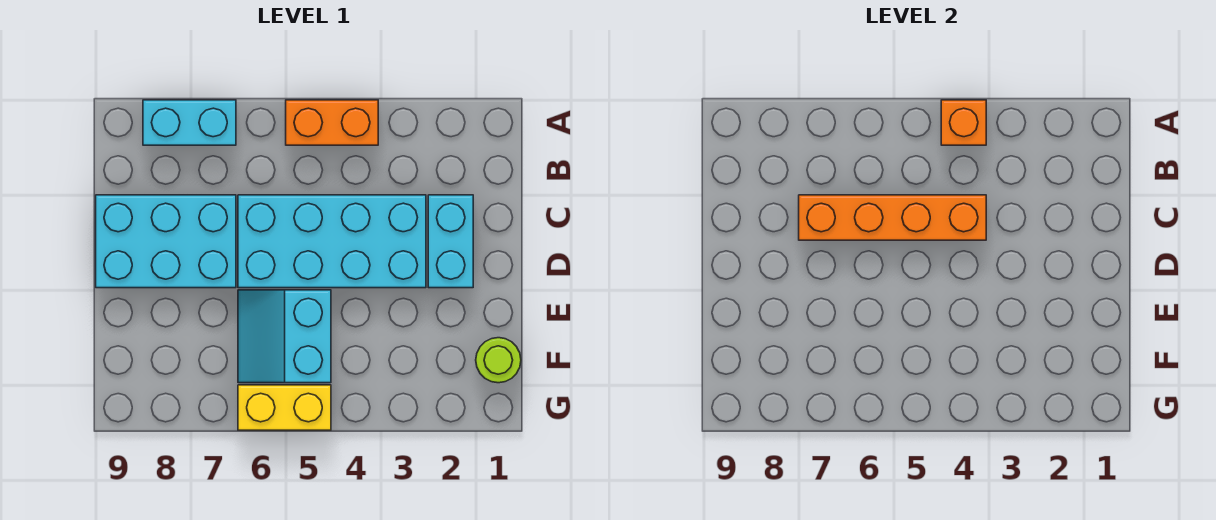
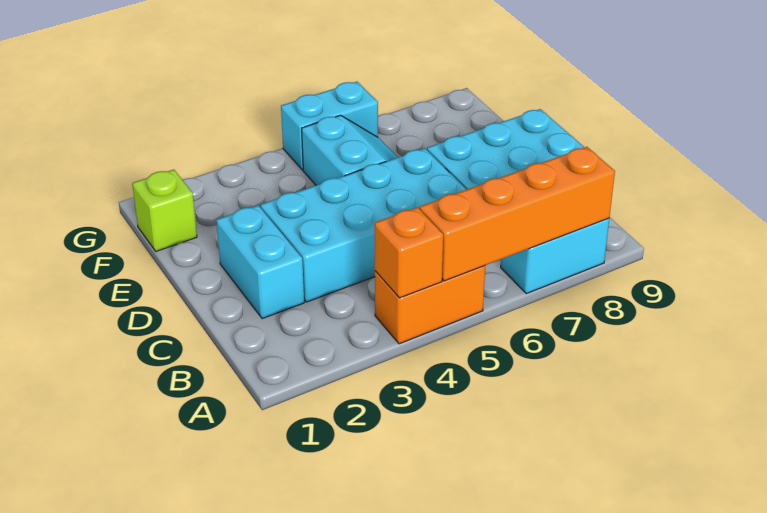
orange brick C4:C7 level 2 -> orange brick A5:A8 level 2
lime round brick F1 level 1 -> lime brick F1 level 1
yellow brick G5:G6 level 1 -> cyan brick G5:G6 level 1

